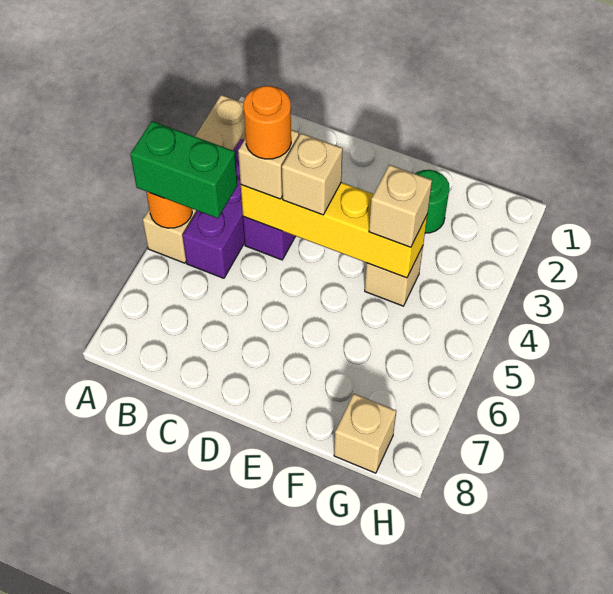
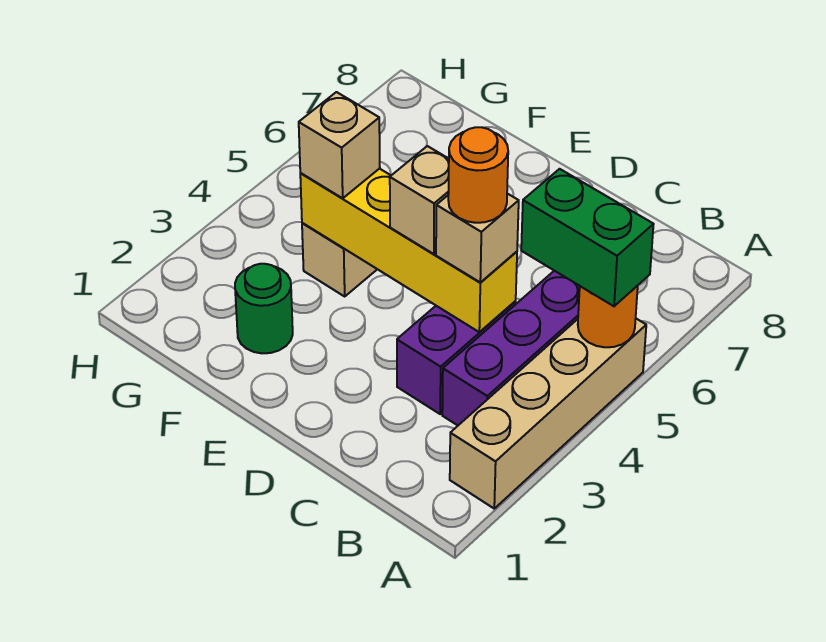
tan brick G8 level 1 -> none

